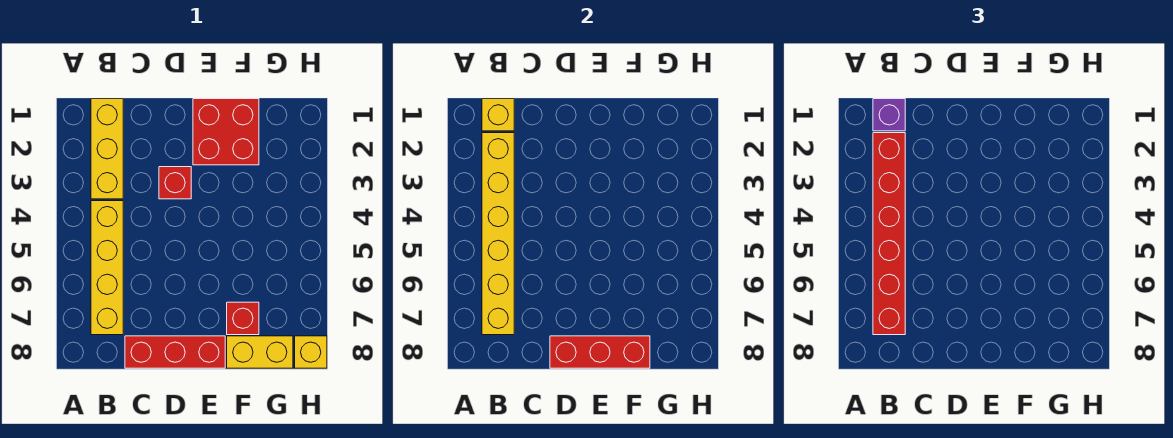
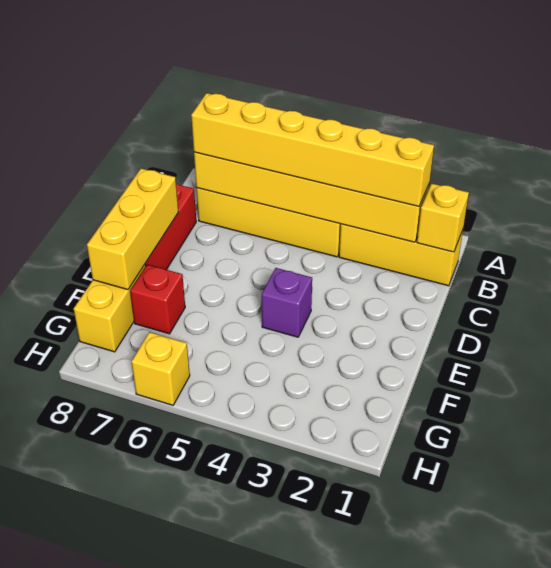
purple brick B1 level 3 -> purple brick E4 level 1
red brick B2:B7 level 3 -> yellow brick B2:B7 level 3
red brick D3 level 1 -> none
red brick D8:F8 level 2 -> yellow brick D8:F8 level 2
red brick E1:F2 level 1 -> none
yellow brick H8 level 1 -> yellow brick H6 level 1

